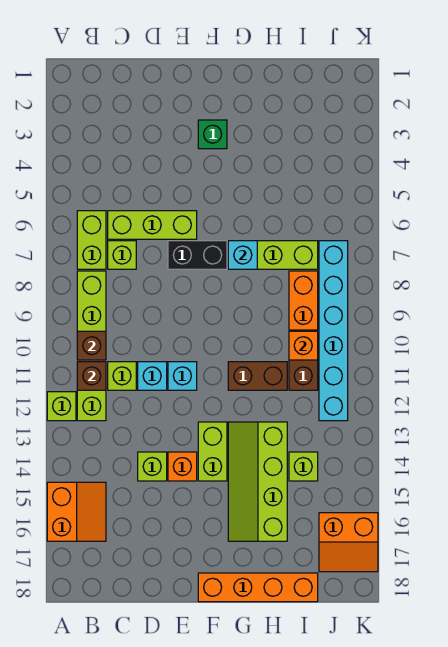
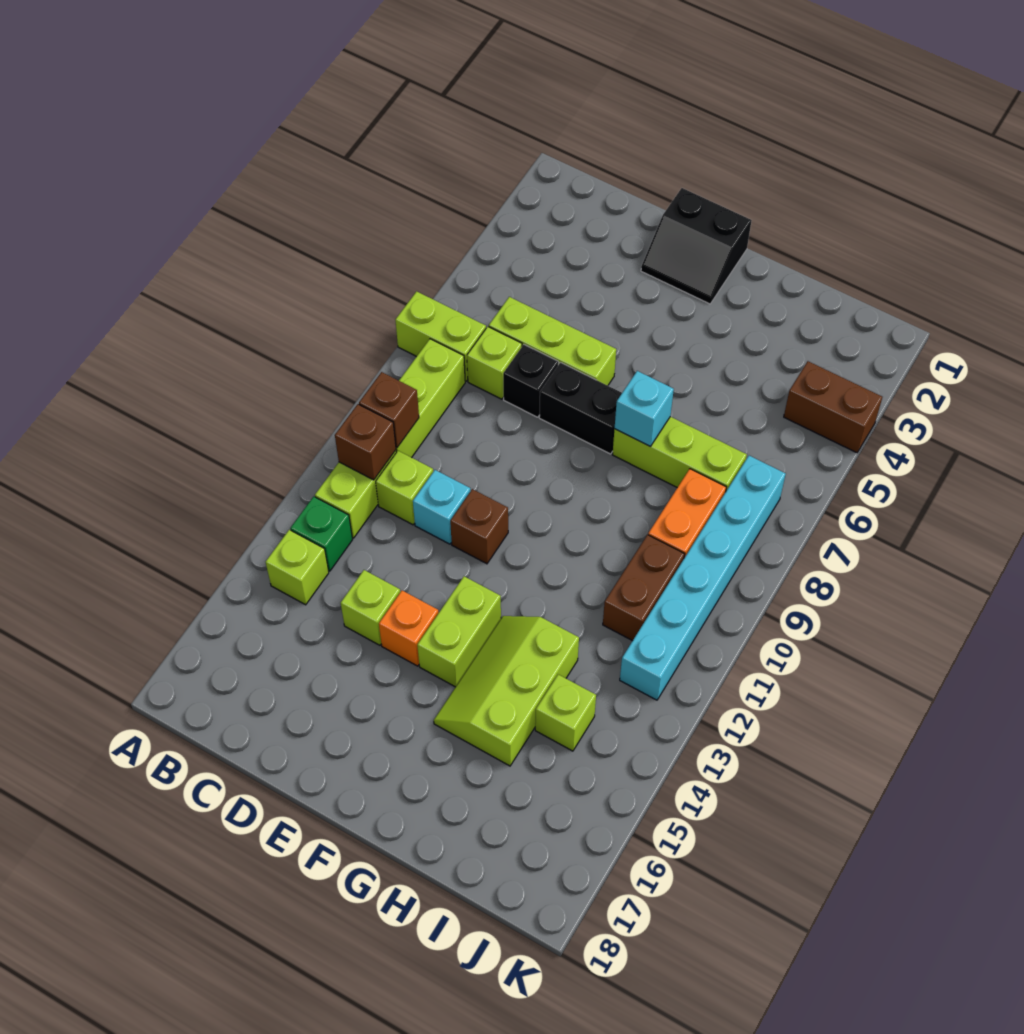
lime brick A12 level 1 -> lime brick B14 level 1
orange slope A15:B16 level 1 top A -> none
lime brick B6:B7 level 1 -> lime brick A7:B7 level 1
none -> black brick D7 level 1
none -> black slope E1:F2 level 1 top 1
cyan brick E11 level 1 -> brown brick E11 level 1
green brick F3 level 1 -> green brick B13 level 1
orange brick F18:I18 level 1 -> none
brown brick G11:H11 level 1 -> brown brick J4:K4 level 1
lime slope G13:H16 level 1 top H -> lime slope G13:H15 level 1 top H
orange brick I10 level 2 -> none
orange slope J16:K17 level 1 top 16 -> none

